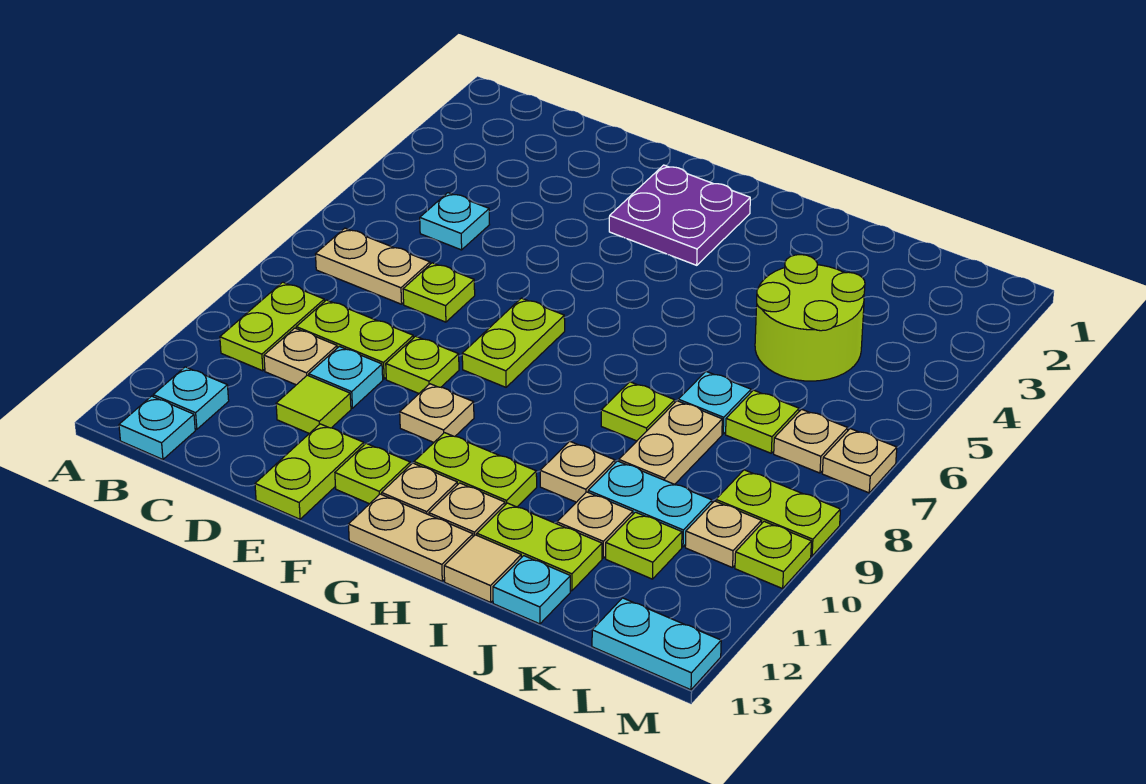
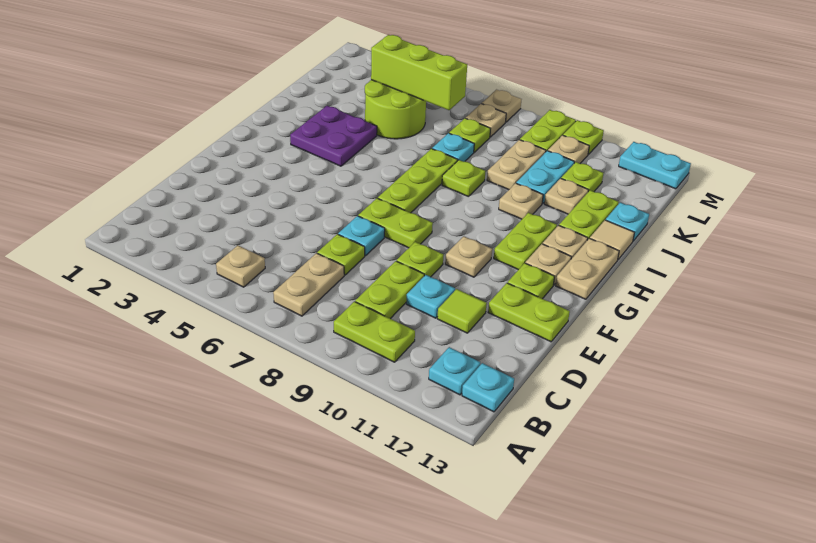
cyan plate C5 level 1 -> cyan plate E7 level 1
tan plate C10 level 1 -> tan plate B5 level 1
purple plate F2:G3 level 1 -> purple plate H3:I4 level 1
none -> lime plate G7:I7 level 1
tan plate J8:J9 level 1 -> tan plate J9:K9 level 1
none -> lime brick K4:K6 level 2
cyan plate L13:M13 level 1 -> cyan plate M12:M13 level 1

